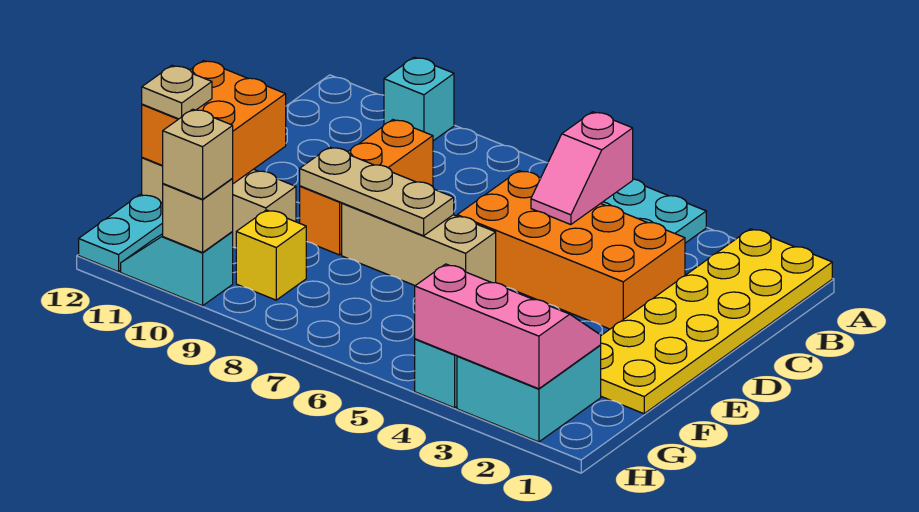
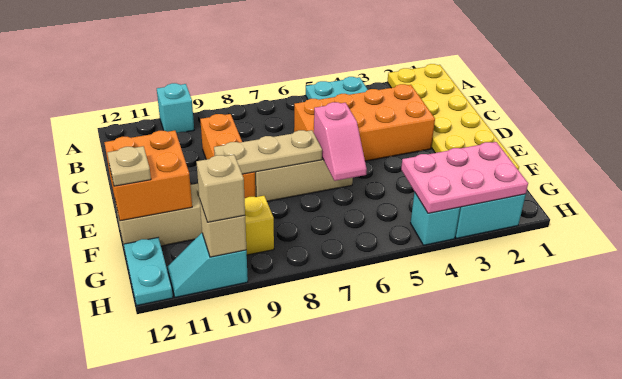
pink slope B5:C5 level 2 top B -> pink slope E6:F6 level 2 top E
pink slope G2:H4 level 2 top H -> pink plate G2:H4 level 2

